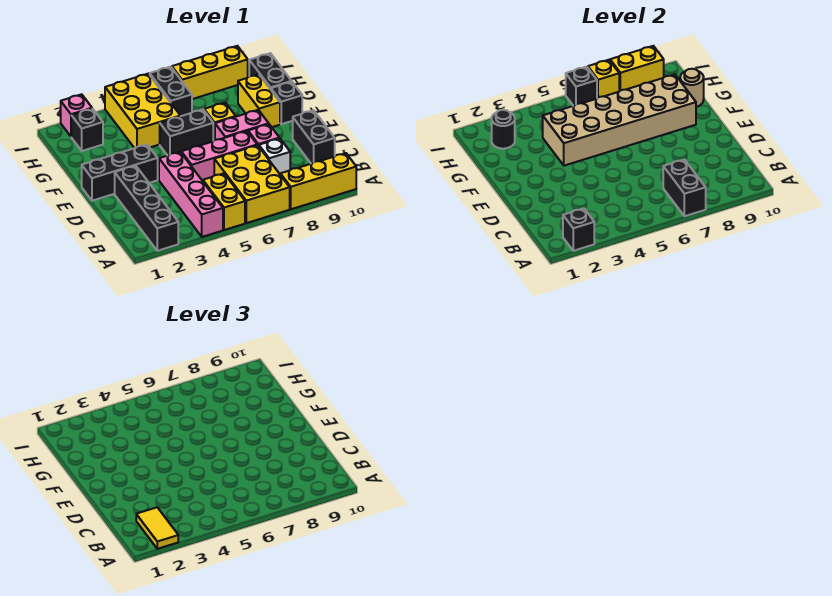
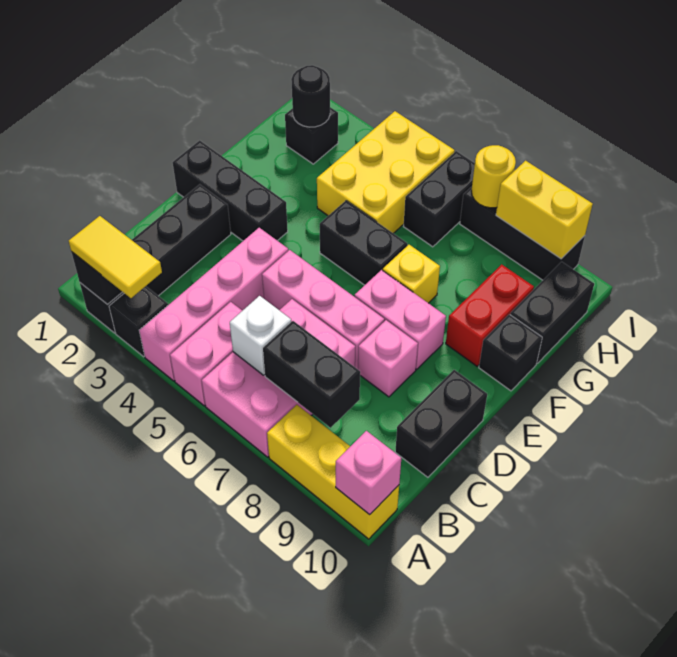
yellow tile A2:B2 level 3 -> yellow tile A2:A3 level 3
yellow brick A5:B5 level 1 -> pink brick A5:B5 level 1
yellow brick A6:C7 level 1 -> pink brick A6:C7 level 1
black brick A7:B7 level 2 -> black brick B7:B8 level 2
white brick C8 level 1 -> white brick B6 level 2
tan brick F4:G9 level 2 -> none
yellow brick F9:G9 level 1 -> red brick F9:G9 level 1
tan round brick G10 level 2 -> none
pink brick I2 level 1 -> pink brick A10 level 2
black brick I6 level 2 -> black brick A3 level 1
yellow brick I7:I9 level 1 -> black brick I7:I9 level 1
yellow brick I7 level 2 -> yellow round brick I7 level 2

